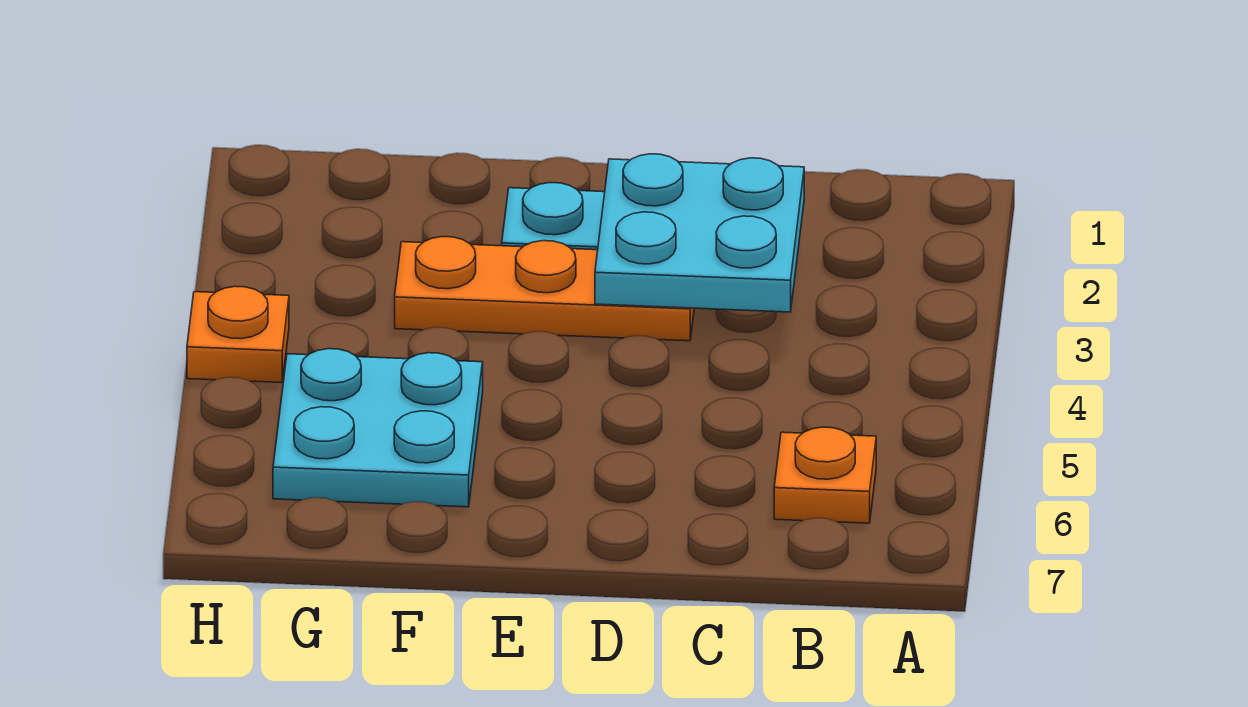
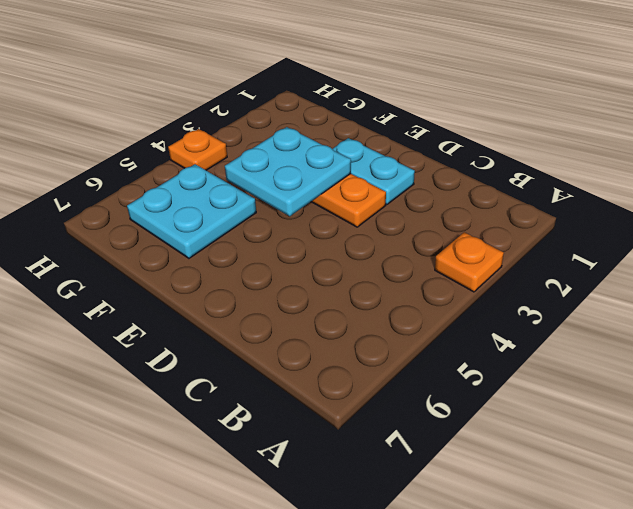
orange plate B6 level 1 -> orange plate A3 level 1
cyan plate C2:D3 level 2 -> cyan plate E3:F4 level 2

